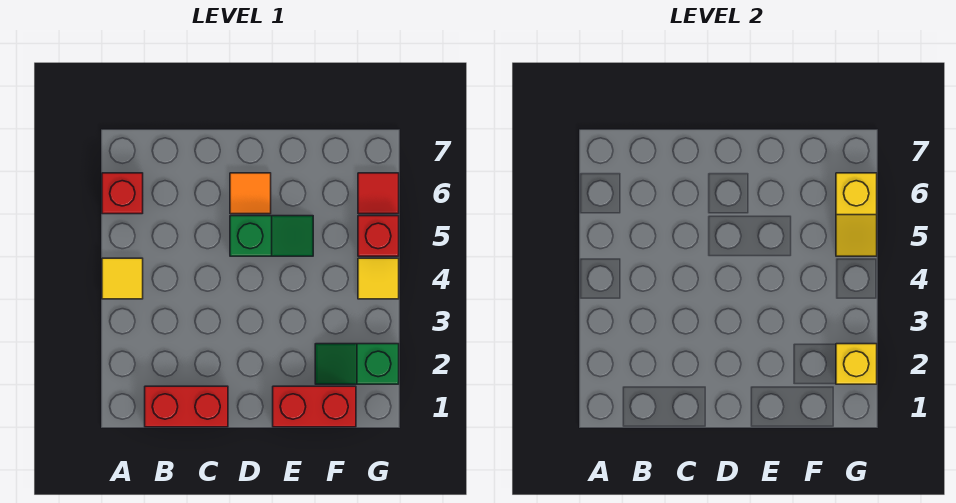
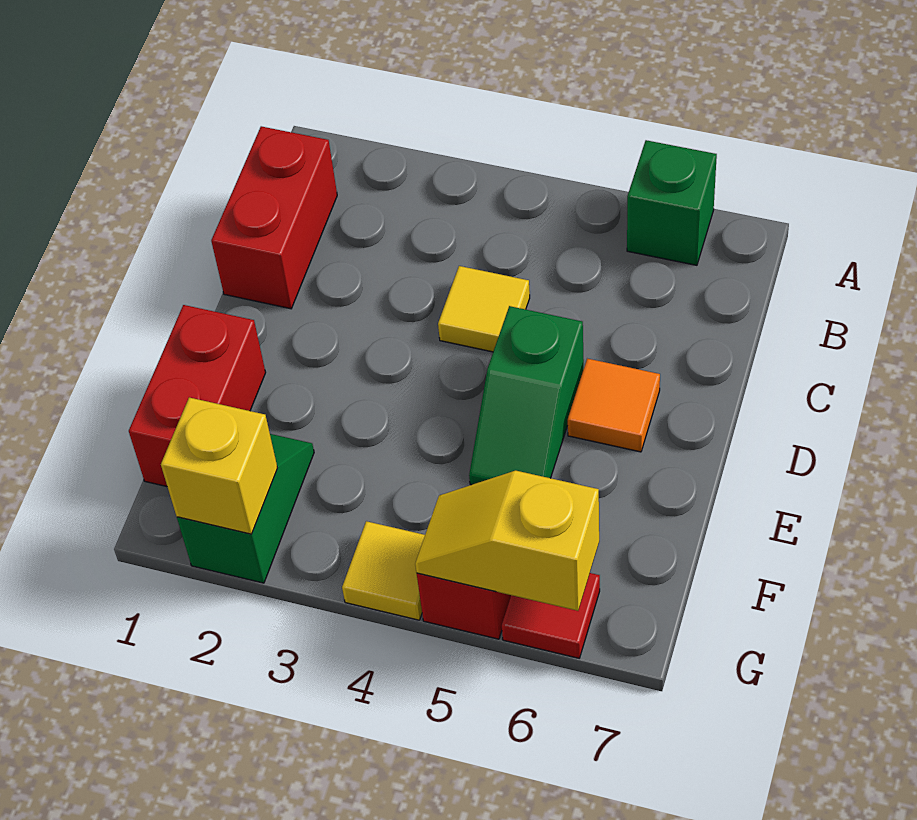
yellow tile A4 level 1 -> yellow tile C4 level 1
red brick A6 level 1 -> green brick A6 level 1

